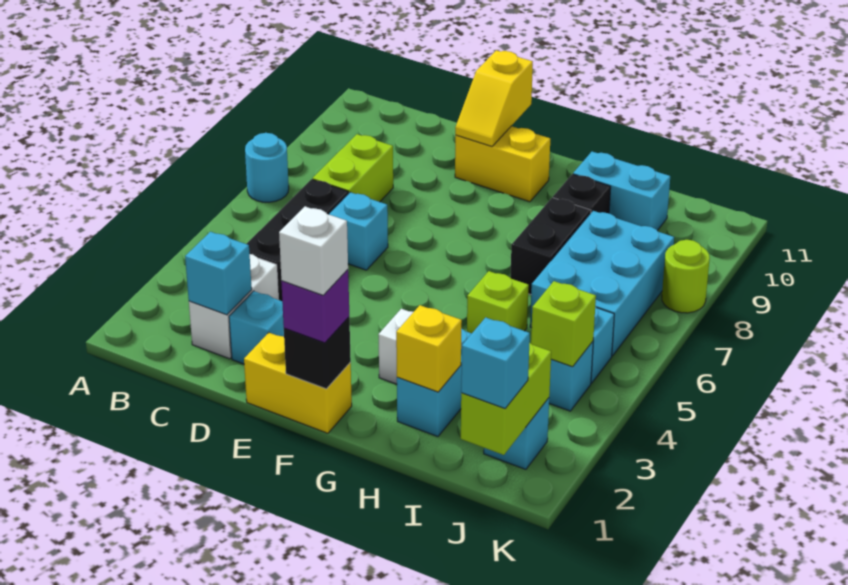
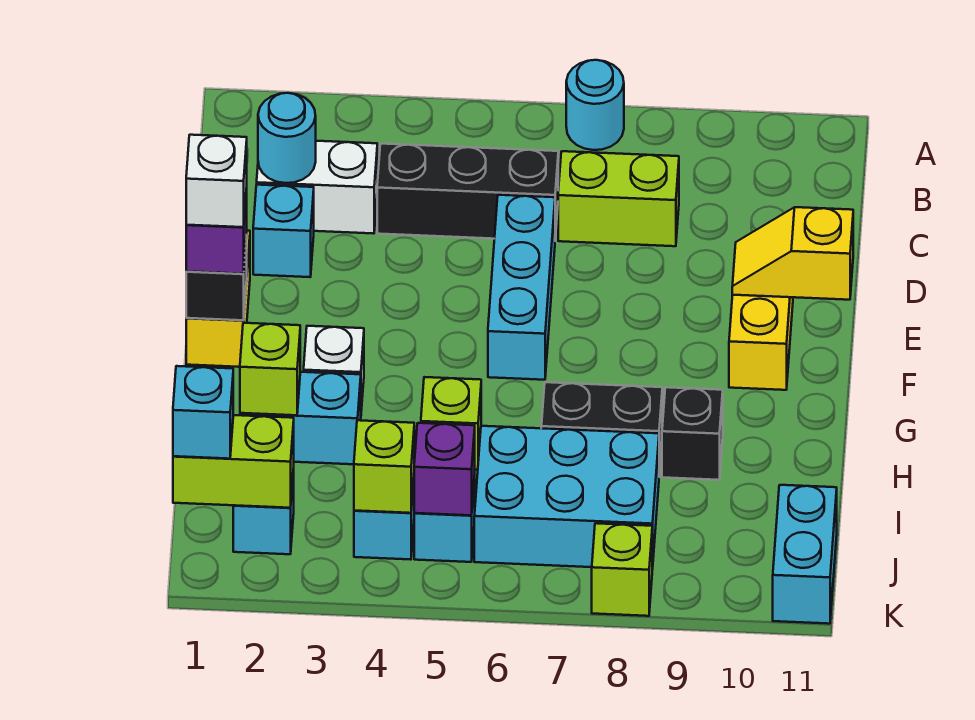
cyan brick C2 level 2 -> cyan round brick C2 level 2
cyan brick D6 level 1 -> cyan brick D6:F6 level 1
yellow brick H2 level 2 -> lime brick H2 level 2
cyan brick H10:I10 level 1 -> cyan brick J11:K11 level 1
none -> purple brick J5 level 2
lime round brick K8 level 1 -> lime brick K8 level 1

